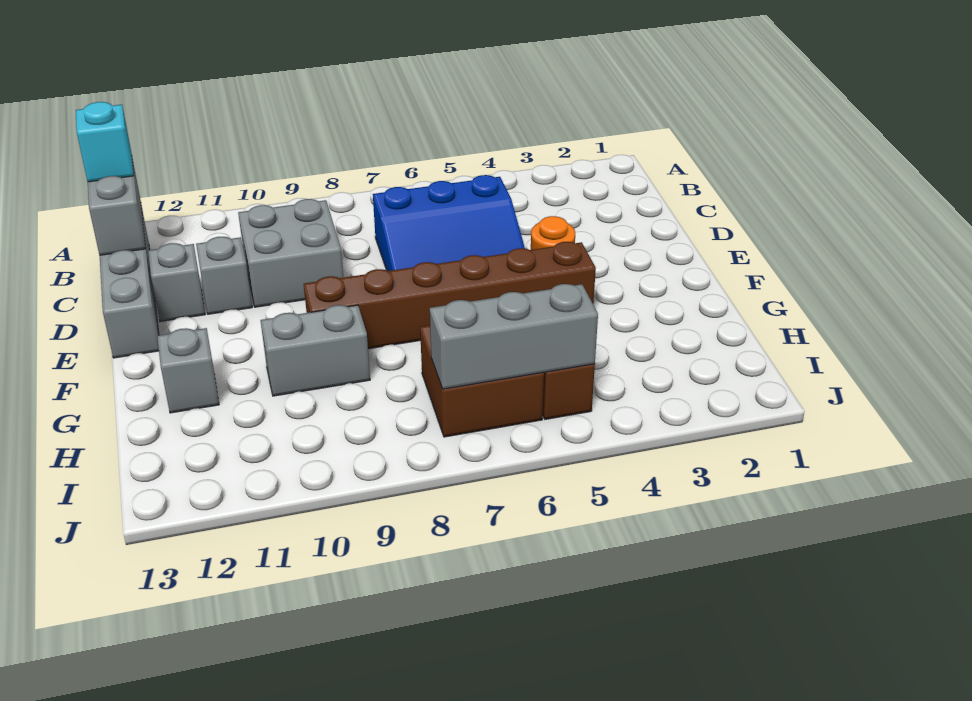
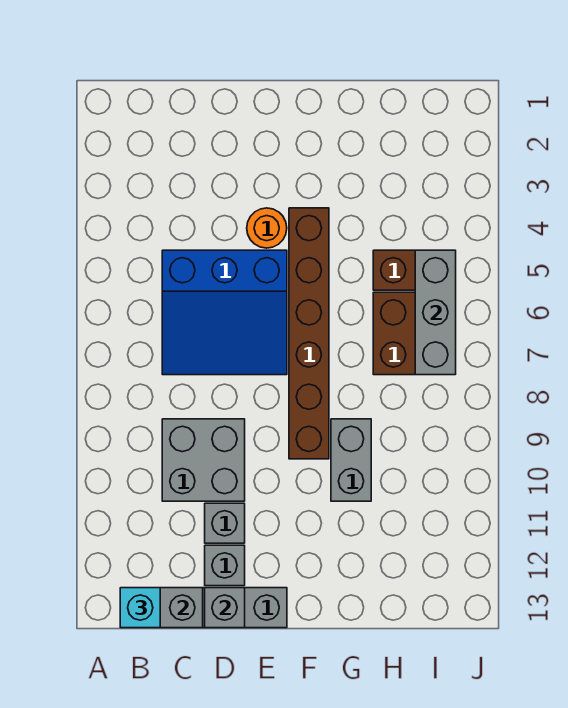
blue slope C5:E7 level 1 top C -> blue slope C5:E7 level 1 top 5
grey brick G12 level 1 -> grey brick D13 level 2

